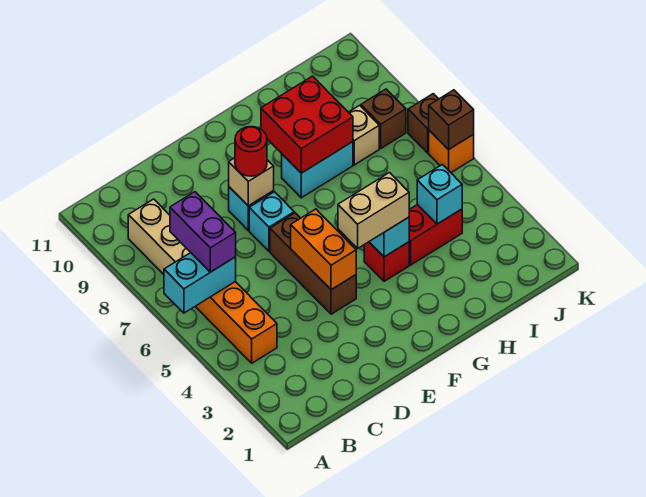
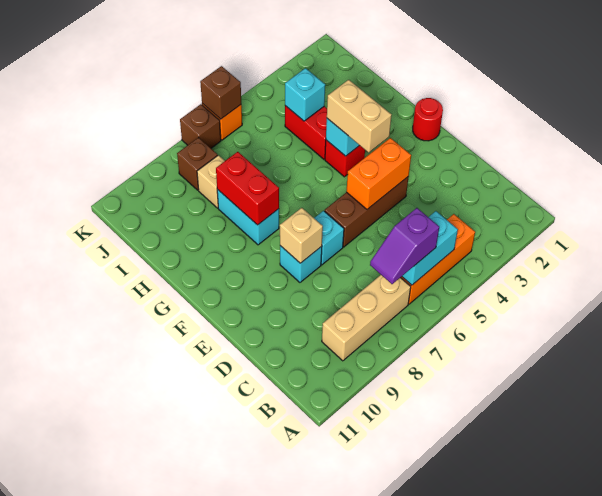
cyan brick A6:B6 level 2 -> cyan brick B5:B6 level 2
purple brick B6:B7 level 3 -> purple slope B6:B7 level 3 top 6
red round brick E8 level 3 -> red round brick F1 level 1
red brick G8:H9 level 2 -> red brick G8:H8 level 2

